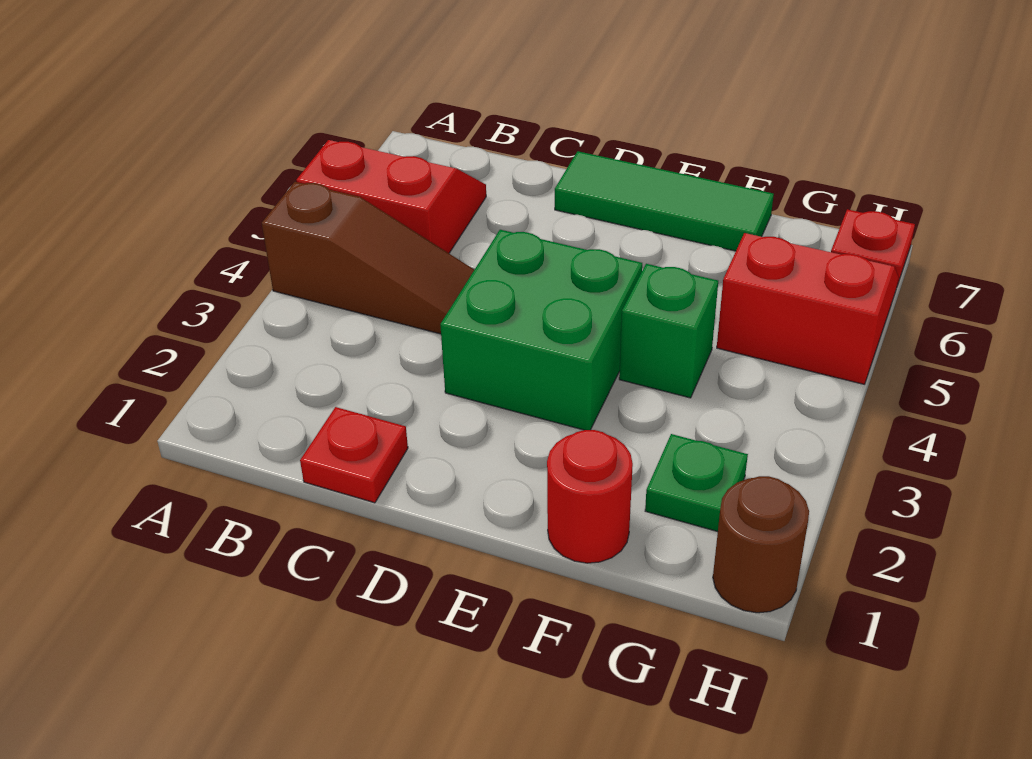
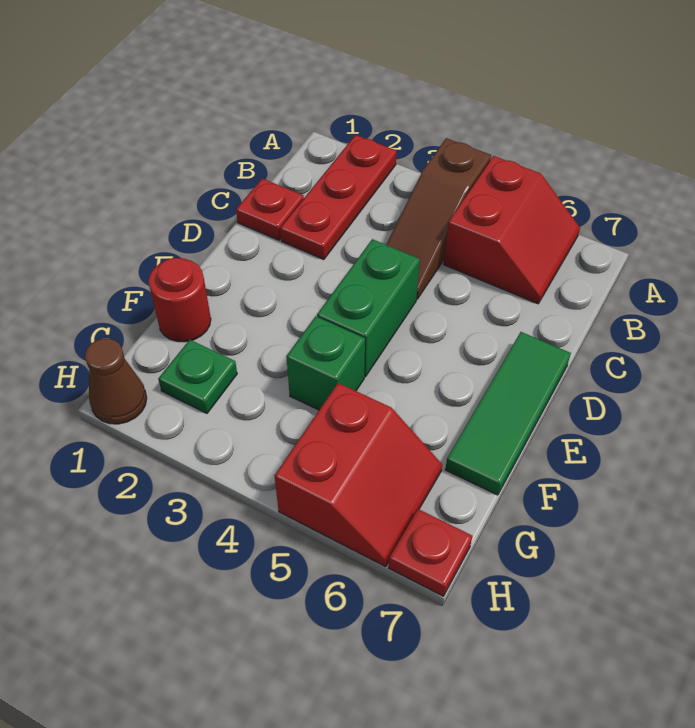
none -> red plate A2:C2 level 1
green brick D3:E4 level 1 -> green brick D4:E4 level 1
brown round brick H1 level 1 -> brown cone H1 level 1

